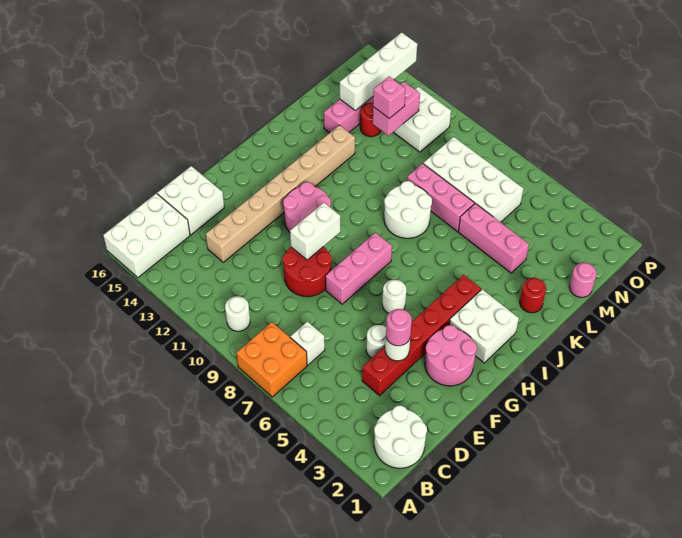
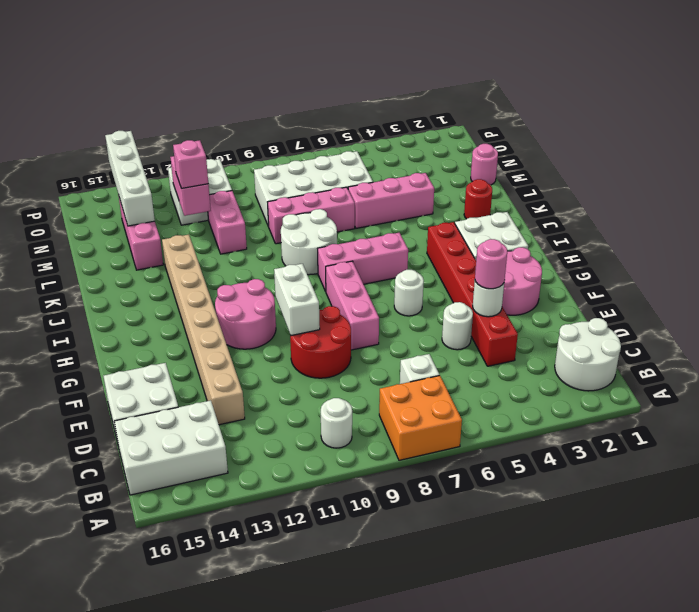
white brick A15:C16 level 1 -> white brick B14:C16 level 1
none -> pink brick I6:I8 level 1
none -> pink brick L11:M11 level 1
red round brick M13 level 1 -> none

